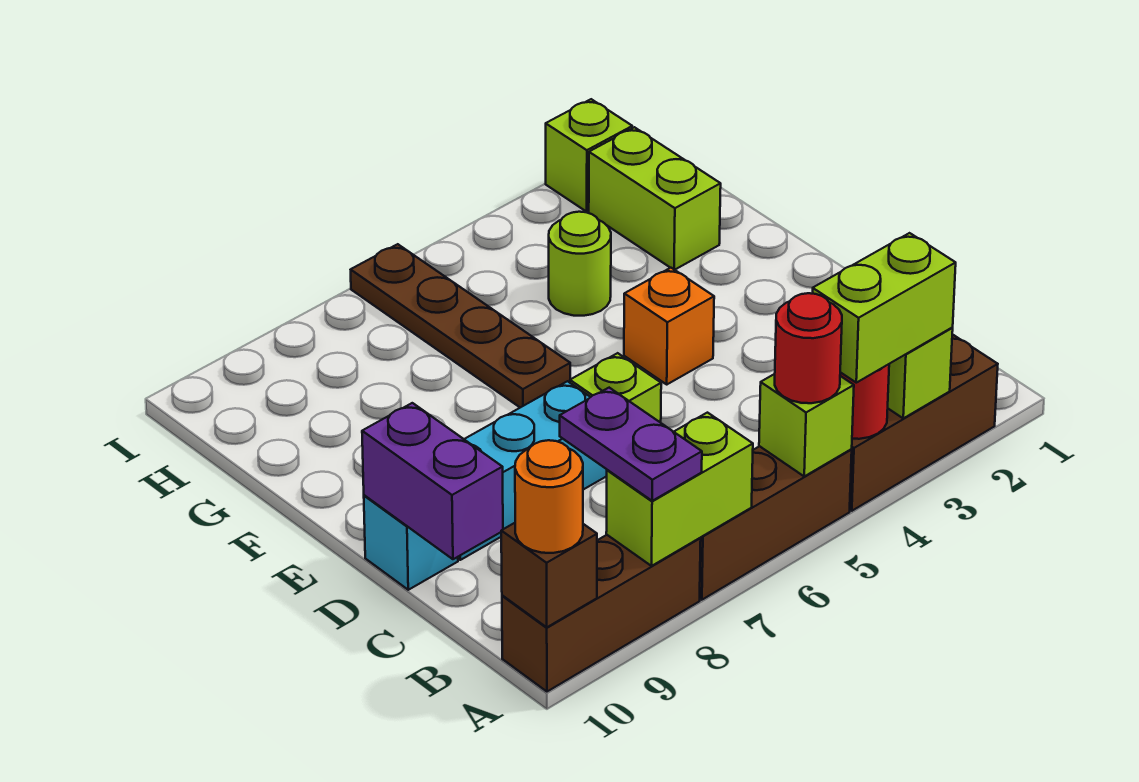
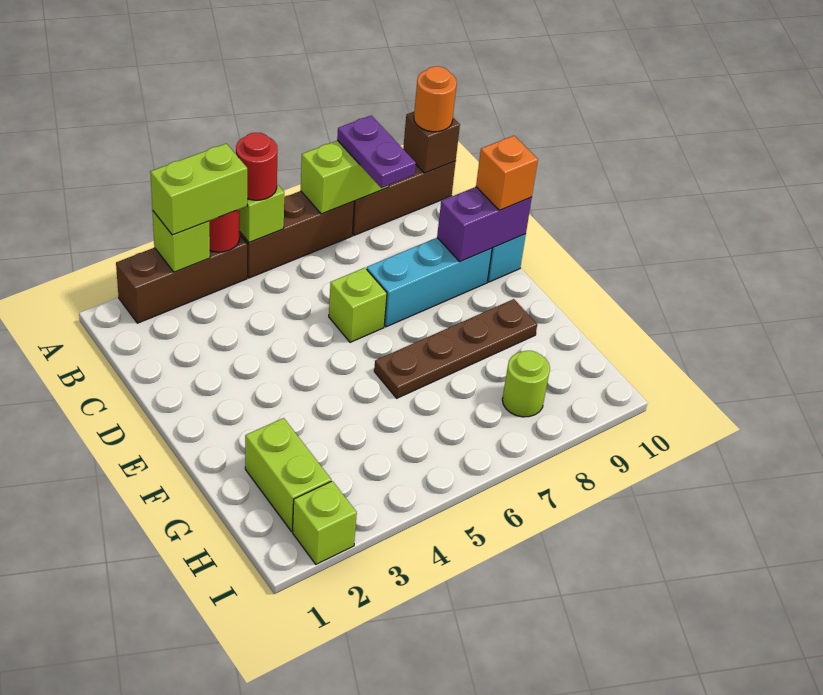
purple brick C10:D10 level 2 -> purple brick D9:D10 level 2
orange brick E4 level 1 -> orange brick D10 level 3
brown plate F6:I6 level 1 -> brown plate F6:F9 level 1
lime round brick G4 level 1 -> lime round brick H8 level 1

